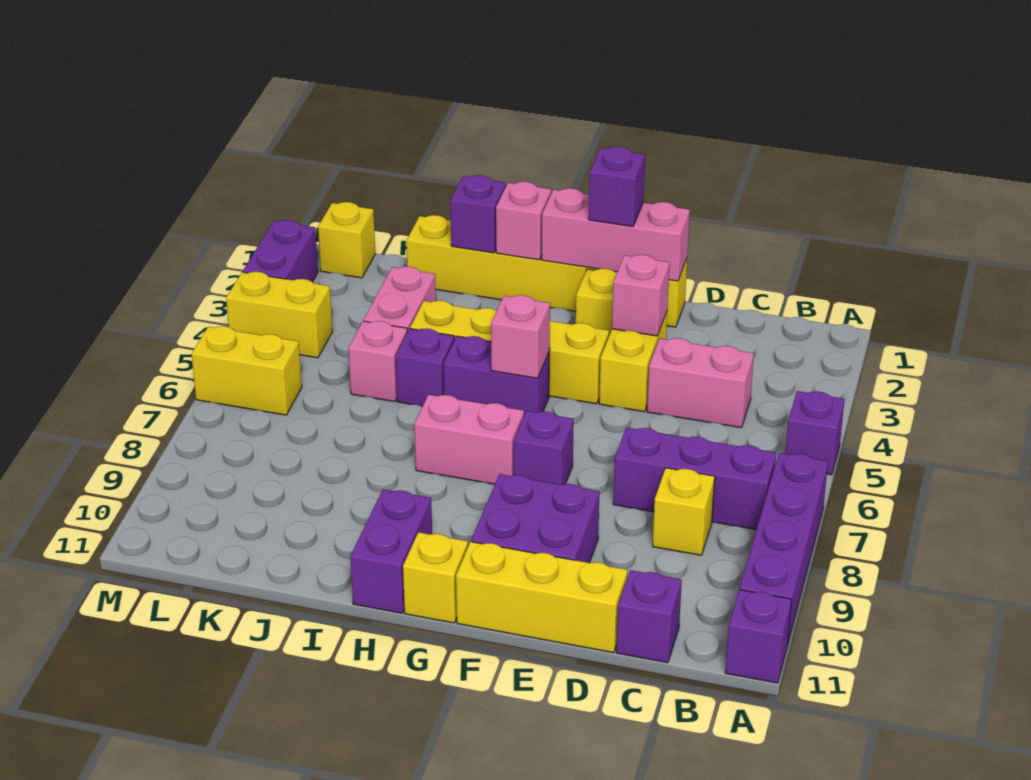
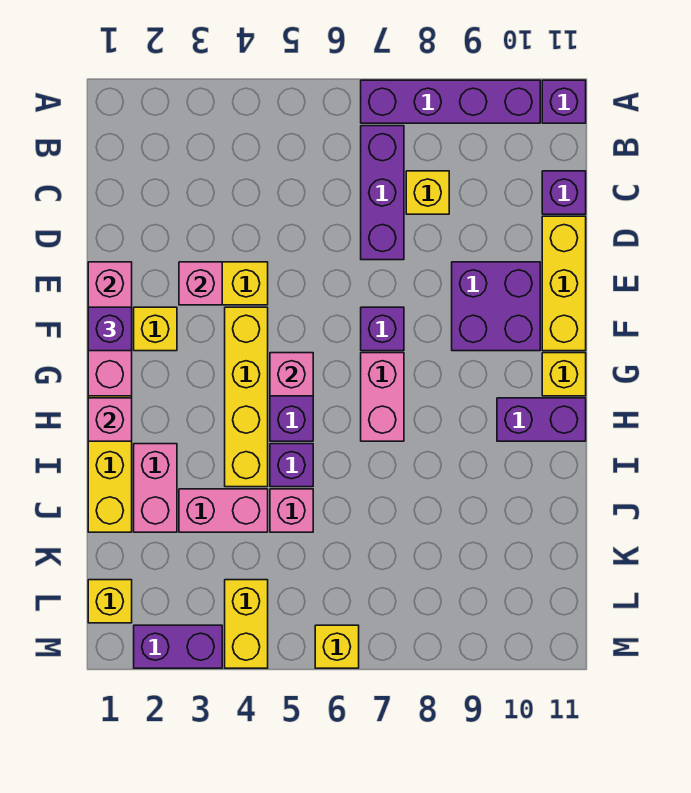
purple brick A5 level 1 -> none
pink brick C4:D4 level 1 -> pink brick I2:J2 level 1
purple brick I1 level 2 -> none
yellow brick L6:M6 level 1 -> yellow brick M6 level 1

